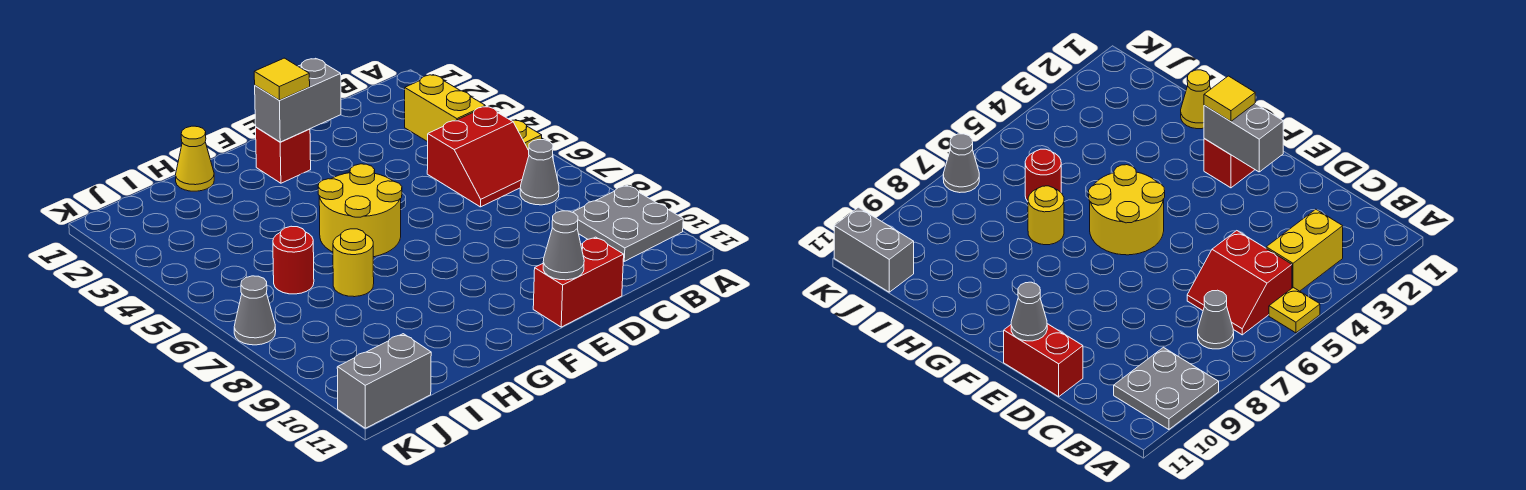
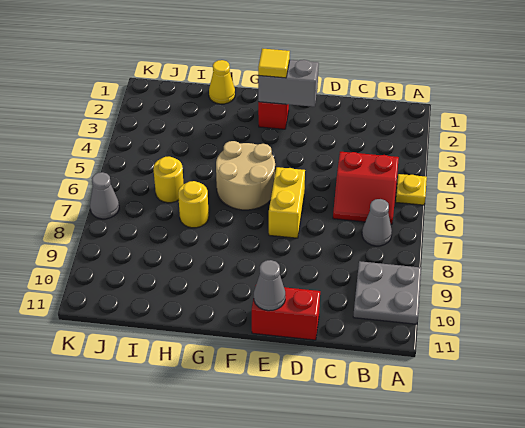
yellow brick B3:B4 level 1 -> yellow brick E6:E7 level 1
yellow round brick F5:G6 level 1 -> tan round brick F5:G6 level 1
red round brick I6 level 1 -> yellow round brick I6 level 1
grey brick J11:K11 level 1 -> none

